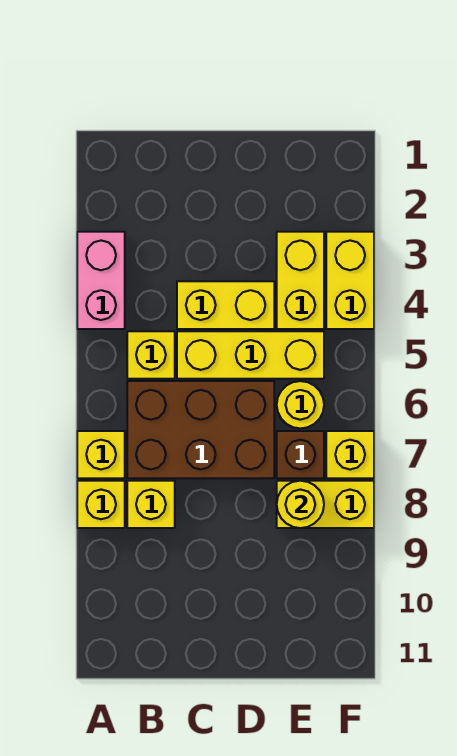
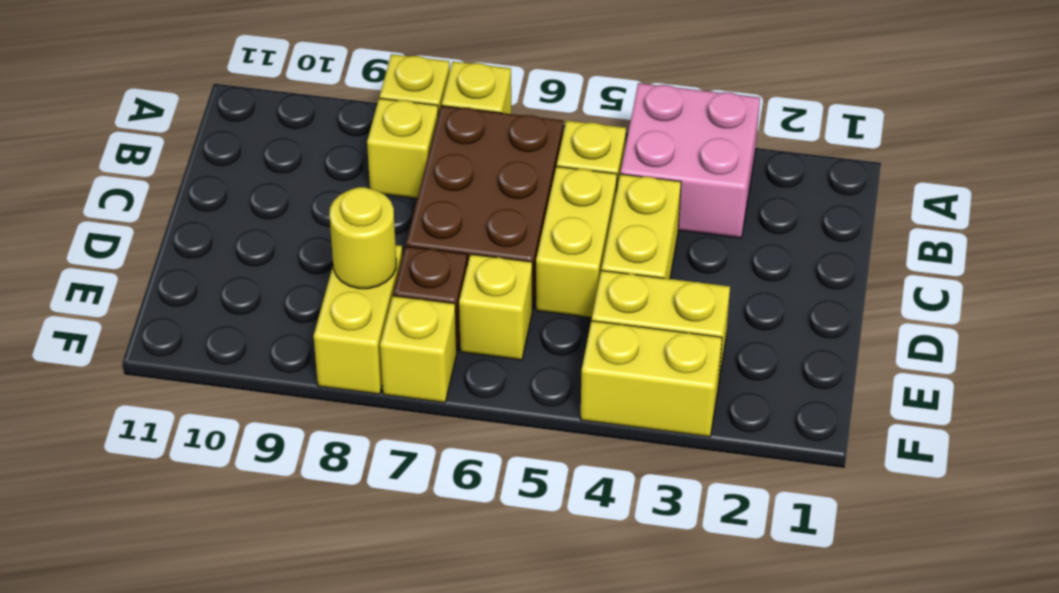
pink brick A3:A4 level 1 -> pink brick A3:B4 level 1
yellow brick C5:E5 level 1 -> yellow brick C5:D5 level 1
yellow round brick E6 level 1 -> yellow brick E6 level 1

